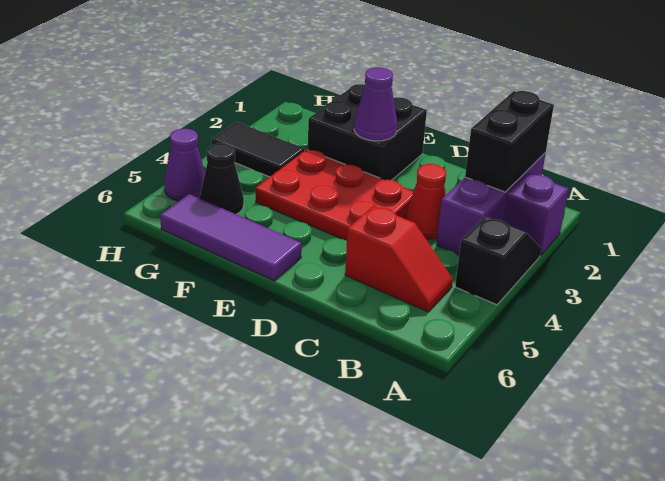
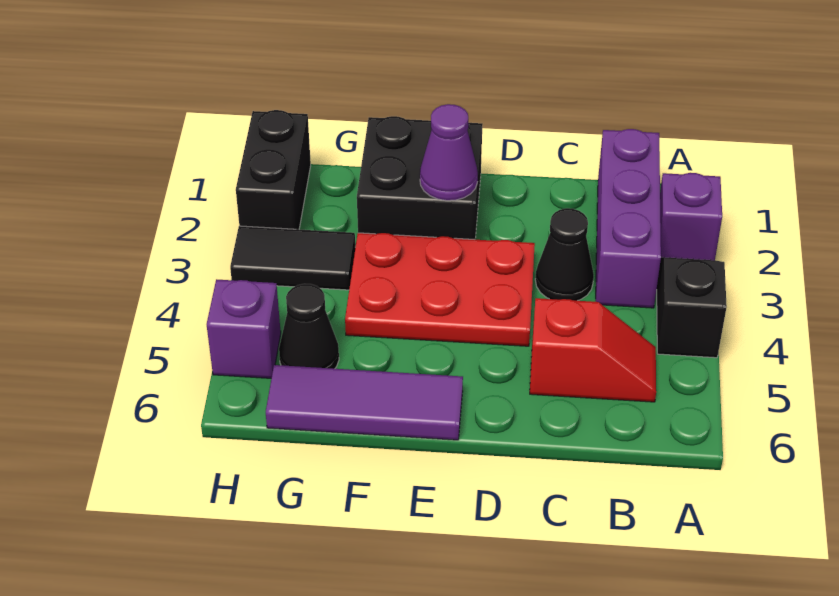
black brick B1:B2 level 2 -> black brick H1:H2 level 1
red cone C3 level 1 -> black cone C3 level 1
purple cone H5 level 1 -> purple brick H5 level 1

